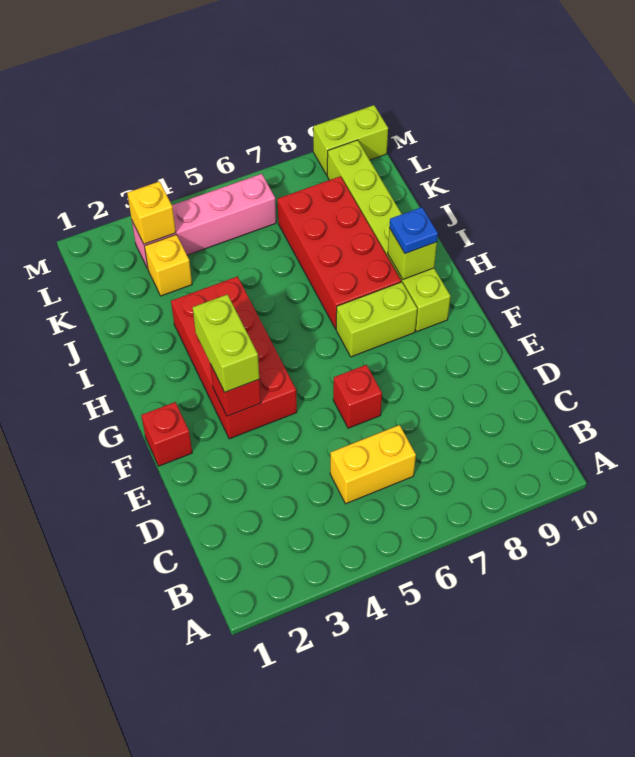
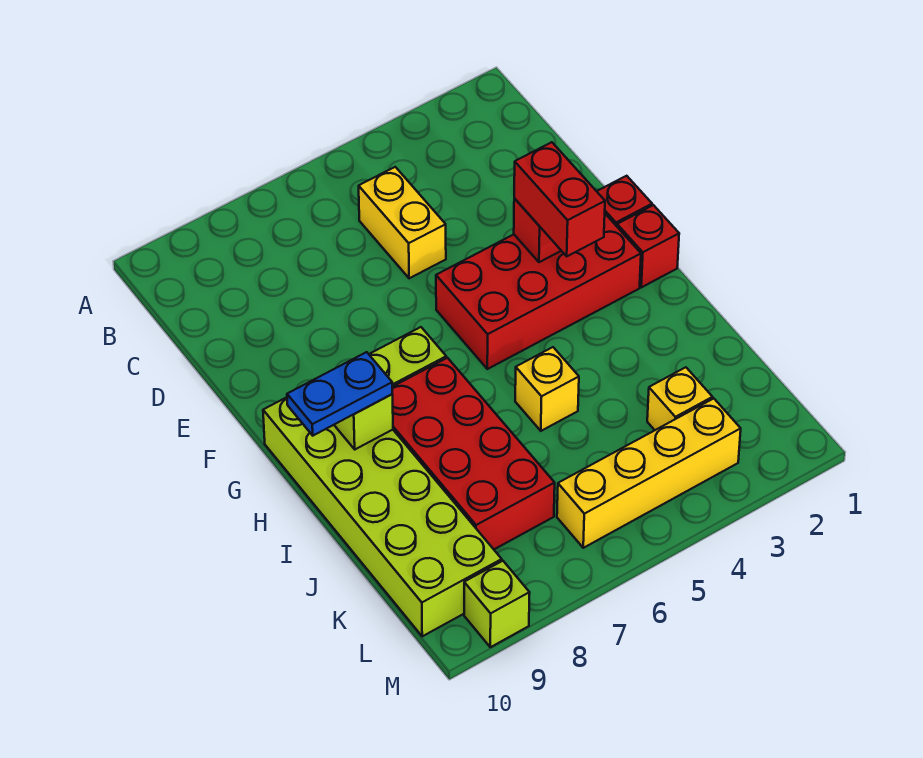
yellow brick C5:C6 level 1 -> yellow brick C5:D5 level 1
red brick E6 level 1 -> red brick G1 level 1
red brick F3:I4 level 1 -> red brick F2:G5 level 1
lime brick F3:G3 level 3 -> red brick F3:G3 level 3
lime brick G9:L9 level 1 -> lime brick G9:L10 level 1
blue plate H9 level 3 -> blue plate H9:H10 level 3
pink brick L3:L6 level 1 -> yellow brick L3:L6 level 1
yellow brick L3 level 2 -> yellow brick I5 level 1
lime brick M9:M10 level 1 -> lime brick M9 level 1

